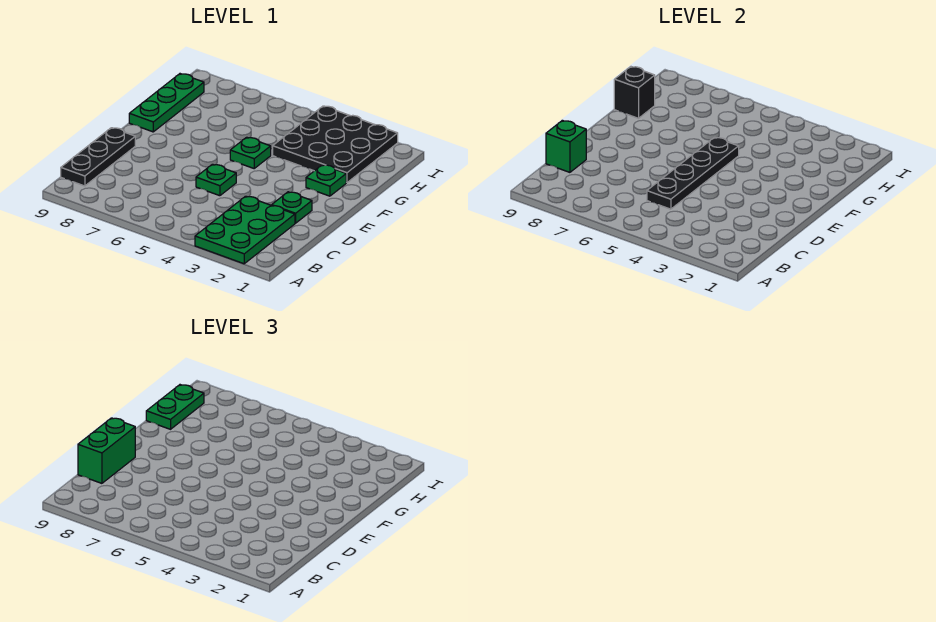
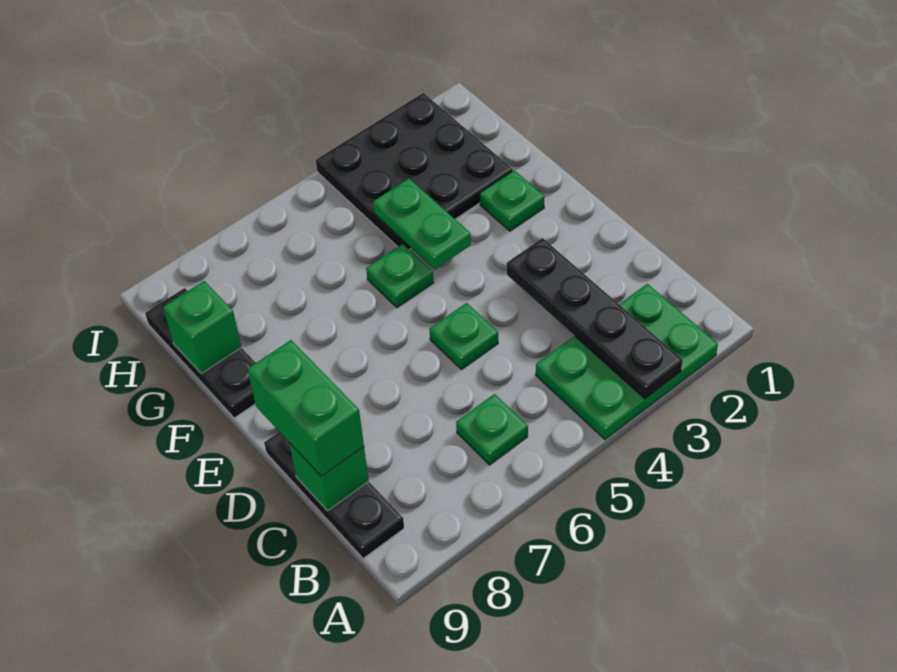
green plate A2:C3 level 1 -> green plate A2:B4 level 1
black plate C5:F5 level 2 -> black plate A3:D3 level 2
green plate D2 level 1 -> green plate B6 level 1
green plate F9:H9 level 1 -> black plate F9:H9 level 1
black brick G9 level 2 -> green brick G9 level 2
green plate G9:H9 level 3 -> green plate F4:G4 level 2

